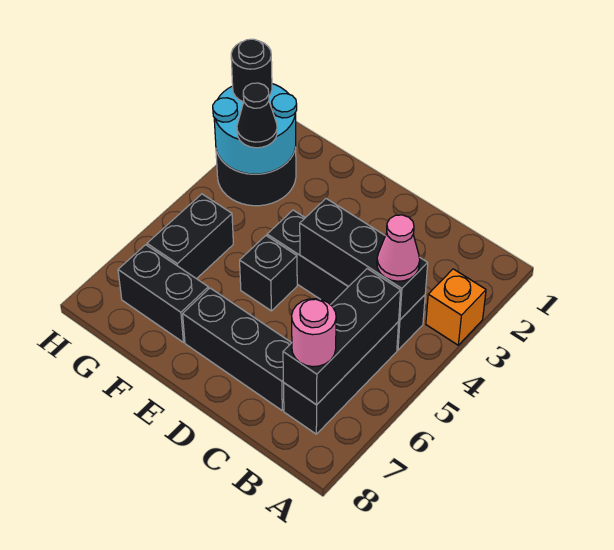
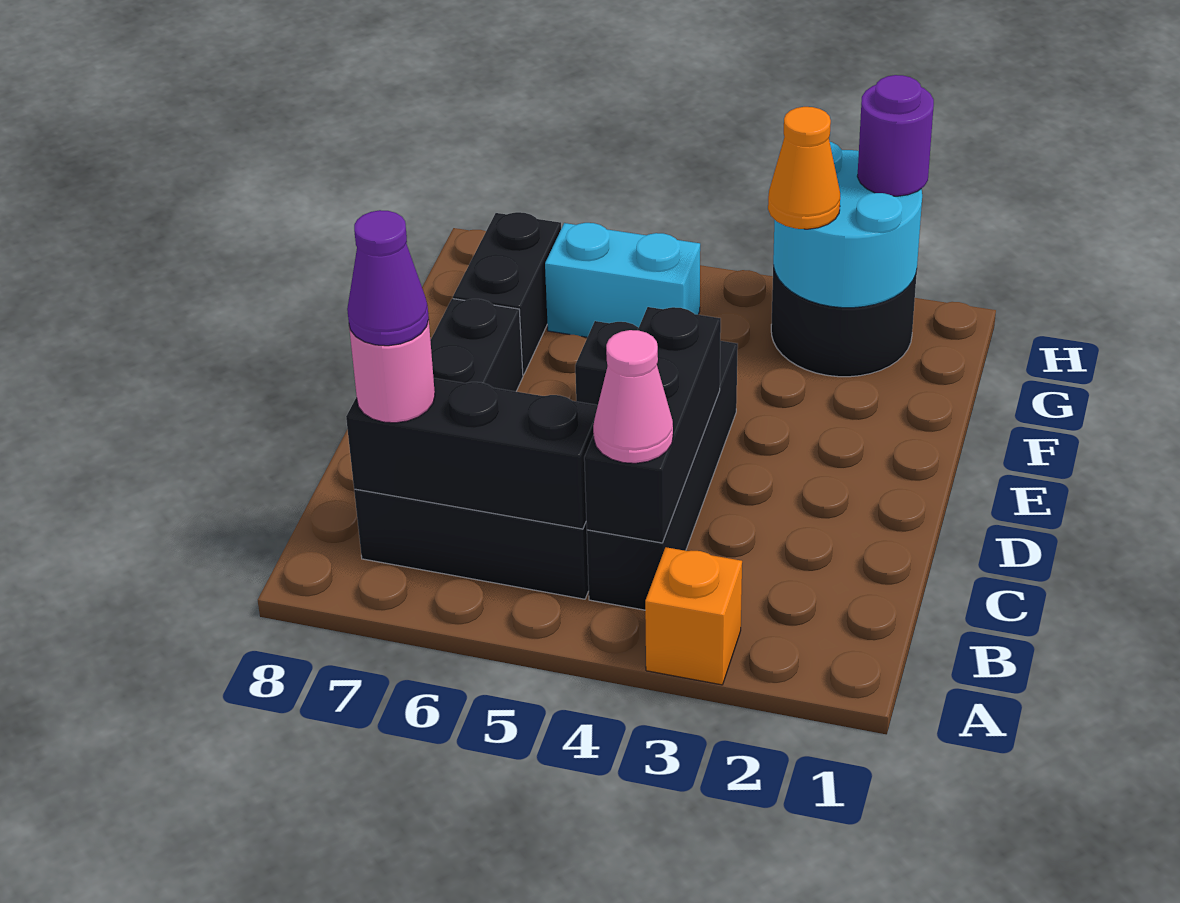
none -> purple cone B7 level 4
black cone G3 level 3 -> orange cone G3 level 3
black brick G5:G6 level 1 -> cyan brick G5:G6 level 1
black round brick H2 level 3 -> purple round brick H2 level 3

